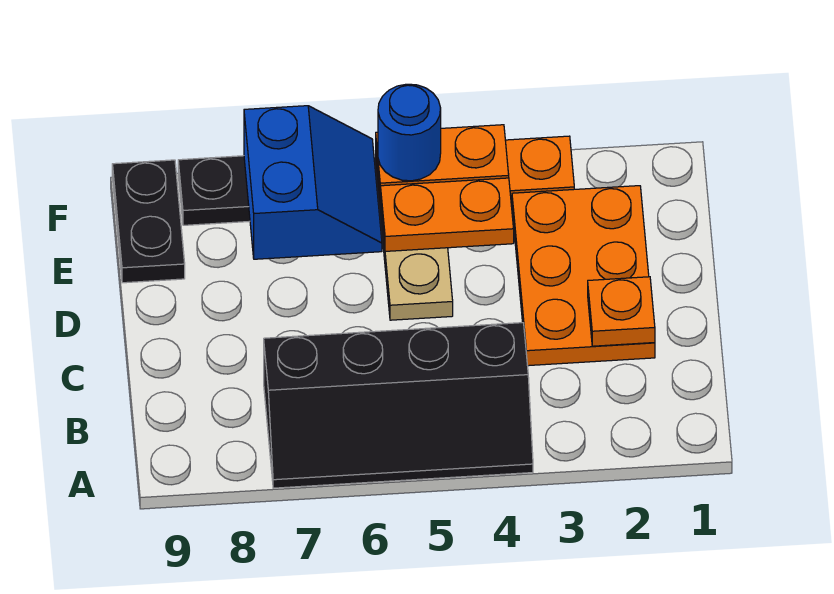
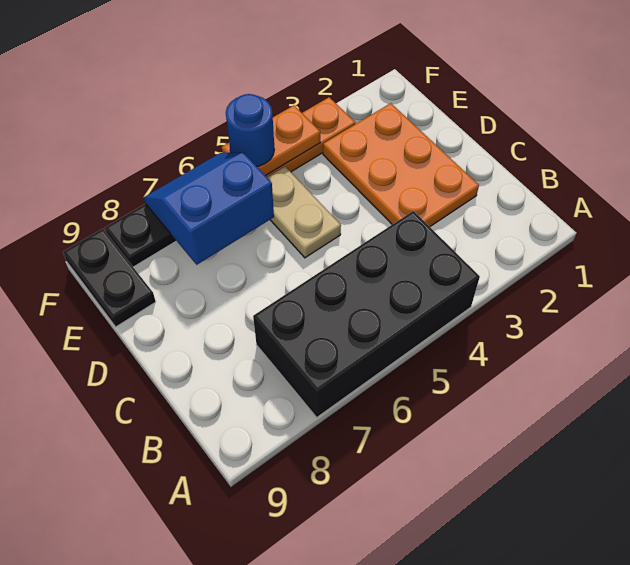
black slope A4:B7 level 1 top B -> black brick A4:B7 level 1
orange plate C2 level 2 -> none
orange plate E4:E5 level 2 -> none
blue slope E6:F7 level 2 top 7 -> blue slope E6:F7 level 2 top E

